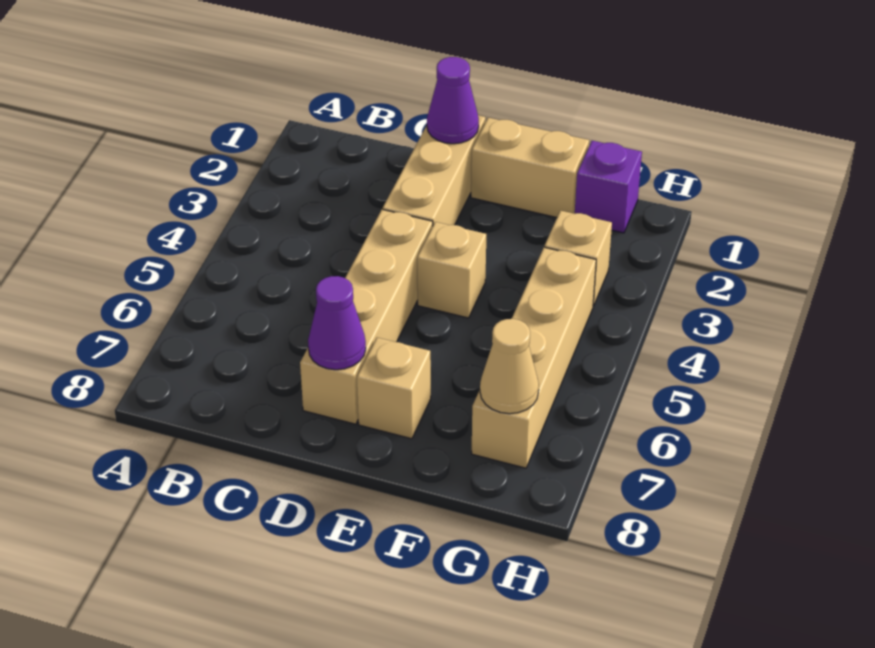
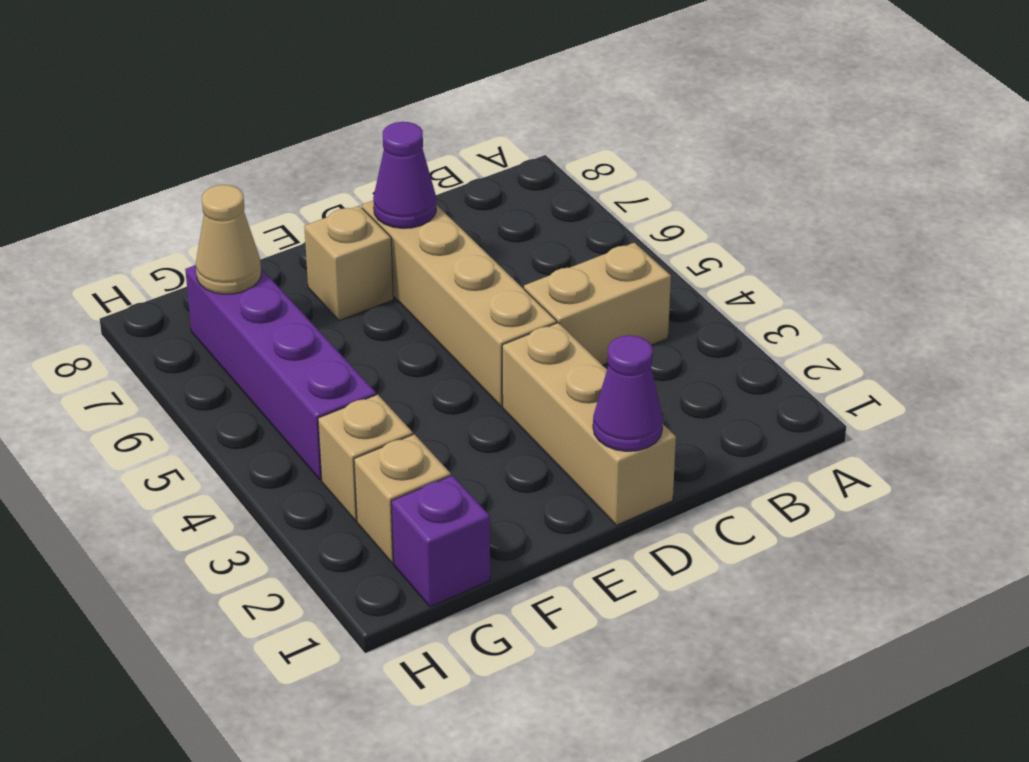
tan brick E1:F1 level 1 -> tan brick B4:C4 level 1
tan brick E4 level 1 -> tan brick G2 level 1
tan brick G4:G7 level 1 -> purple brick G4:G7 level 1

